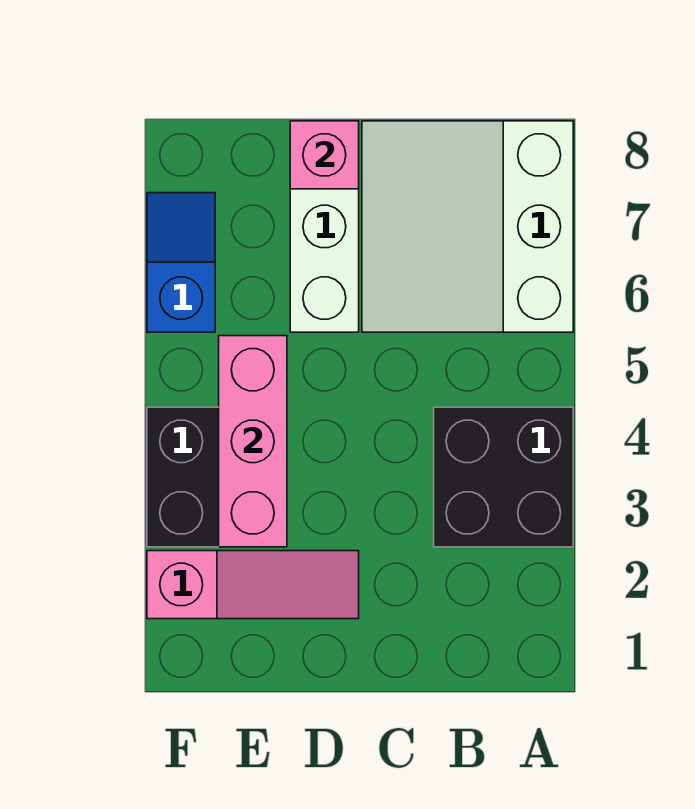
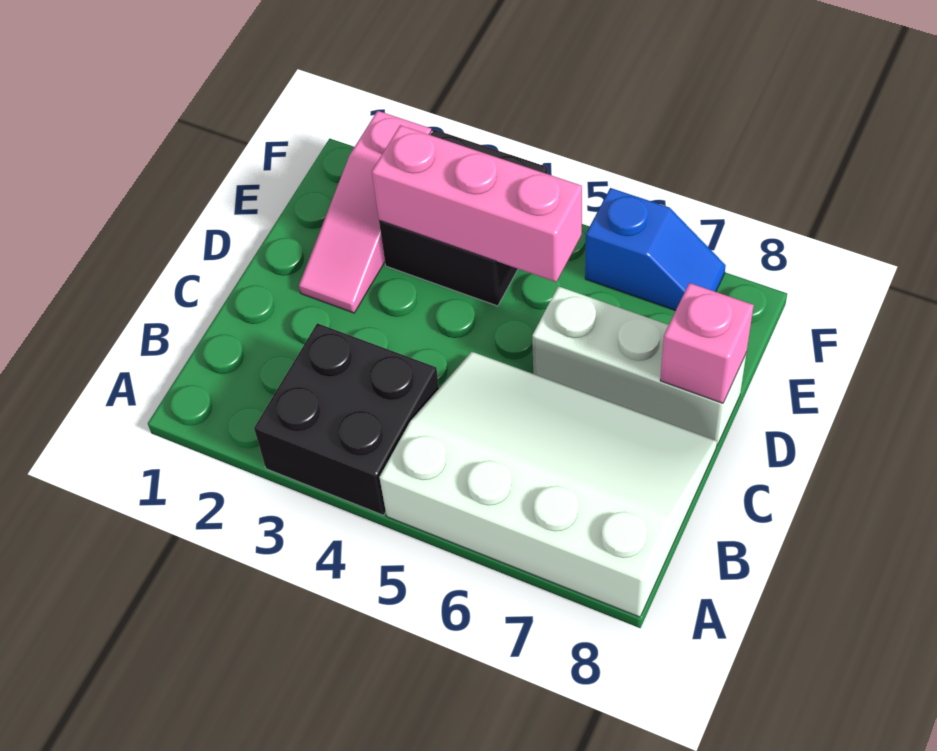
white slope A6:C8 level 1 top A -> white slope A5:C8 level 1 top A

